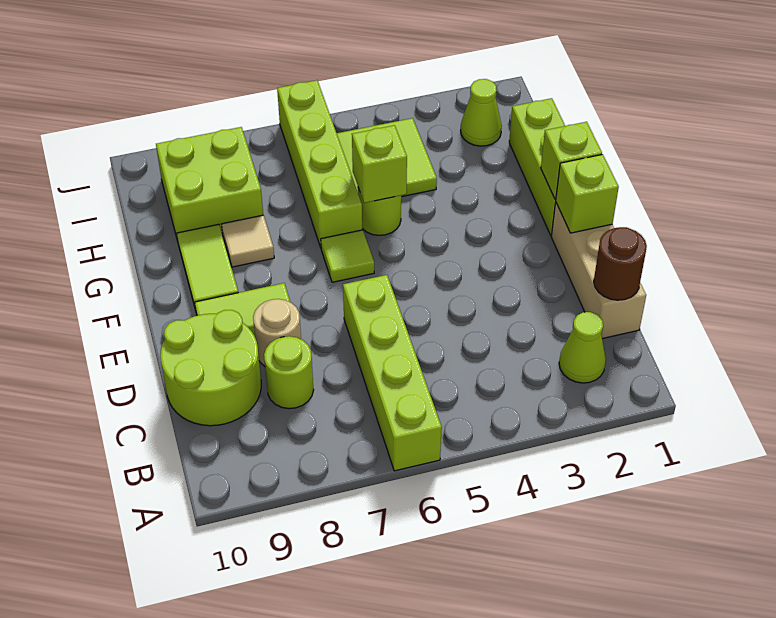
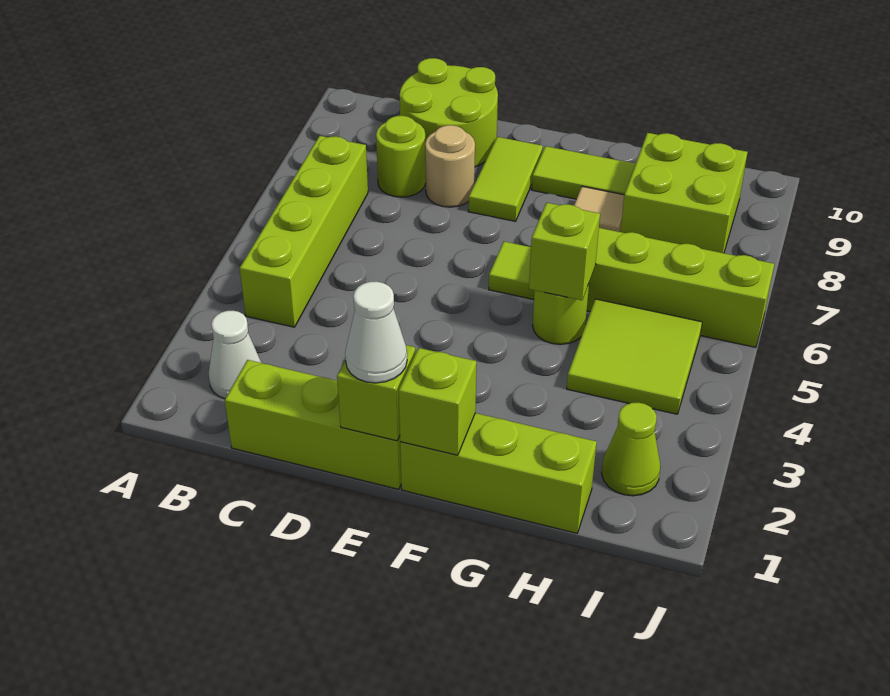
lime brick A6:D6 level 1 -> lime brick B4:B7 level 1
lime cone B2 level 1 -> white cone B2 level 1
tan brick C1:E1 level 1 -> lime brick C1:E1 level 1
brown round brick C1 level 2 -> none
none -> white cone E1 level 3

